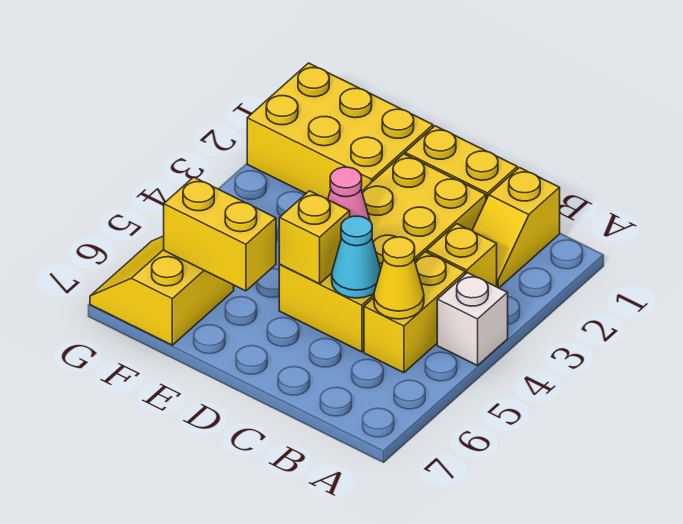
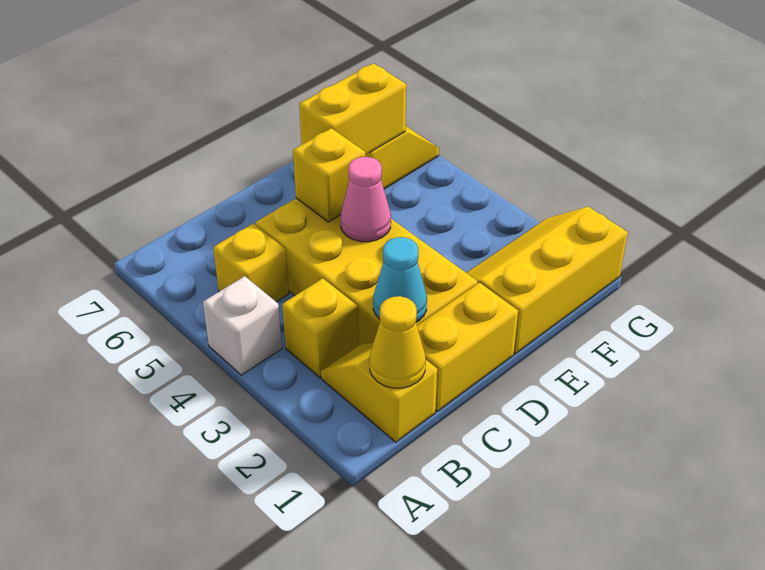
yellow brick B4:B5 level 1 -> yellow brick B5 level 1
yellow cone B5 level 2 -> yellow cone B1 level 2
cyan cone C5 level 2 -> cyan cone C2 level 2
yellow brick E1:G2 level 1 -> yellow slope E1:G2 level 1 top 1

